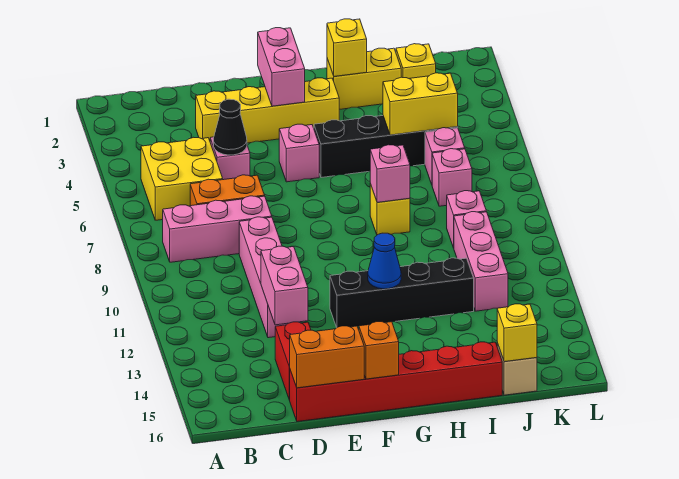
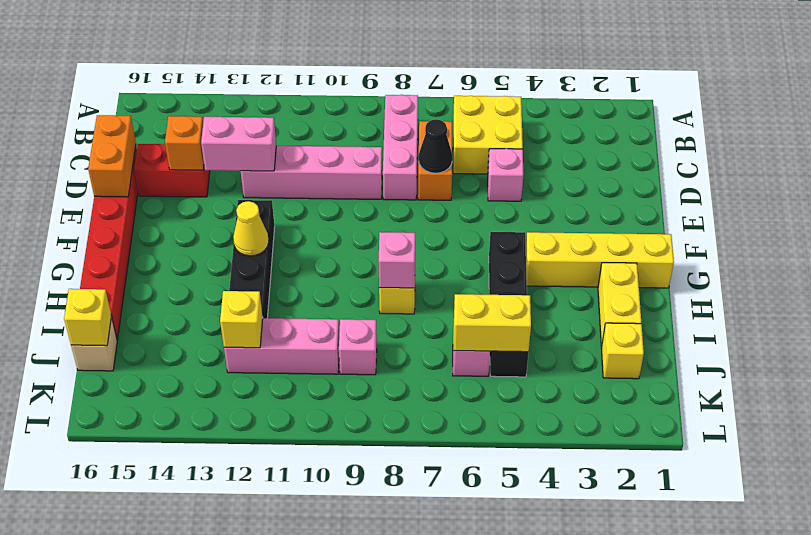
yellow brick D3:G3 level 1 -> yellow brick G1:G4 level 1
black cone D5 level 2 -> black cone D7 level 2
pink brick F2:F3 level 2 -> none
pink brick F5 level 1 -> none
orange brick F16 level 2 -> orange brick D14 level 2
blue cone G12 level 2 -> yellow cone G12 level 2
yellow brick H2 level 2 -> yellow brick J12 level 2
yellow brick I5:J5 level 2 -> yellow brick J5:J6 level 2
pink brick J7 level 1 -> none

